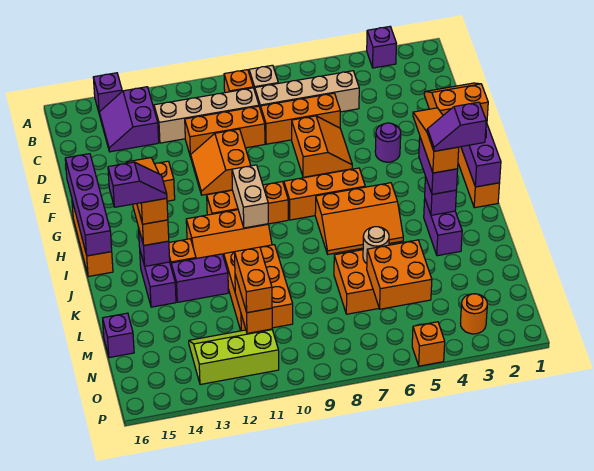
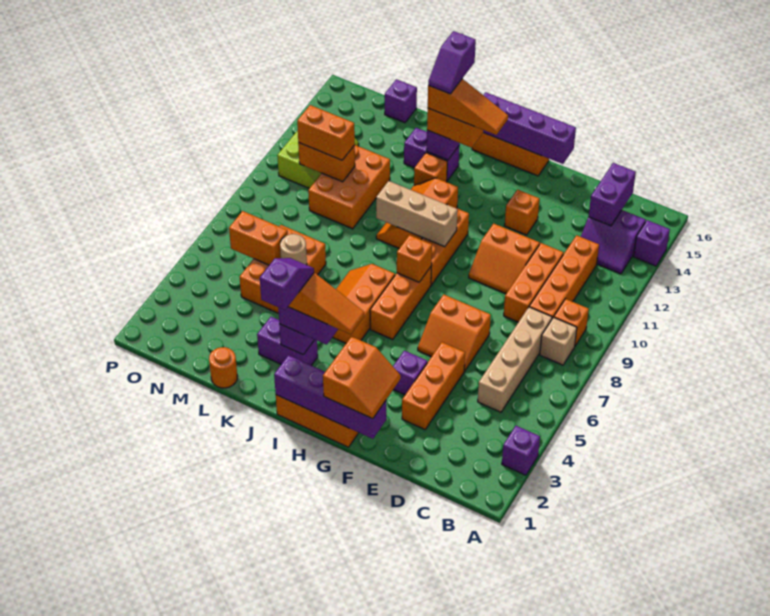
purple slope B13:C14 level 1 top 13 -> purple slope B13:C14 level 1 top 14
tan brick C9:C12 level 1 -> orange brick C9:C12 level 1
orange brick D6:D8 level 1 -> orange brick E3:E5 level 1
orange slope E10:F11 level 1 top 10 -> orange slope E10:F11 level 1 top 11
purple round brick F4 level 1 -> purple brick F4 level 1
tan brick H10:I10 level 2 -> tan brick H10:J10 level 2
orange brick K10:M11 level 1 -> orange brick L10:M12 level 1
purple brick K12:K13 level 1 -> purple brick C14:C15 level 2
orange brick M5:N6 level 2 -> orange brick M6:N6 level 2
orange round brick O3 level 1 -> orange round brick L1 level 1
orange brick P5 level 1 -> orange brick H8 level 2

